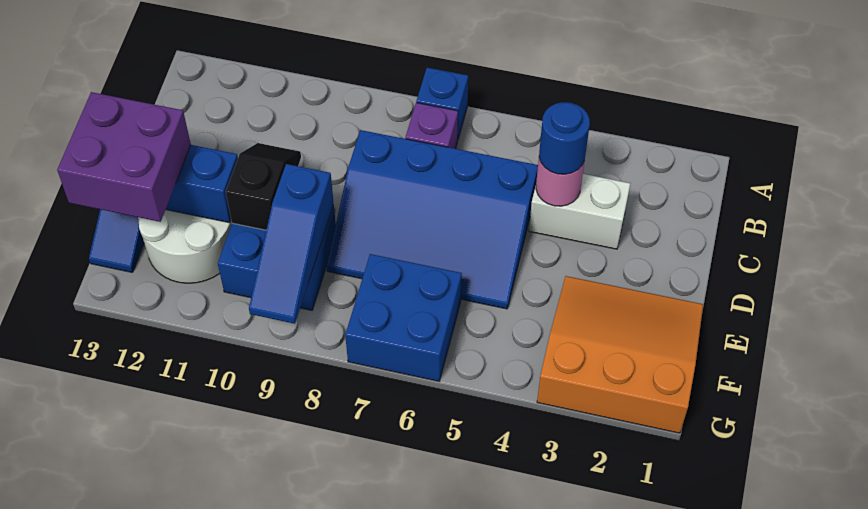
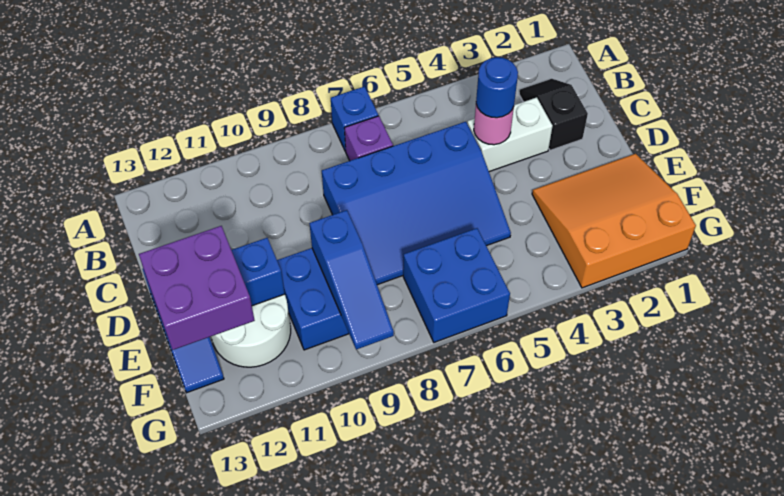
black slope D10:E10 level 2 top E -> black slope B2:C2 level 1 top C

